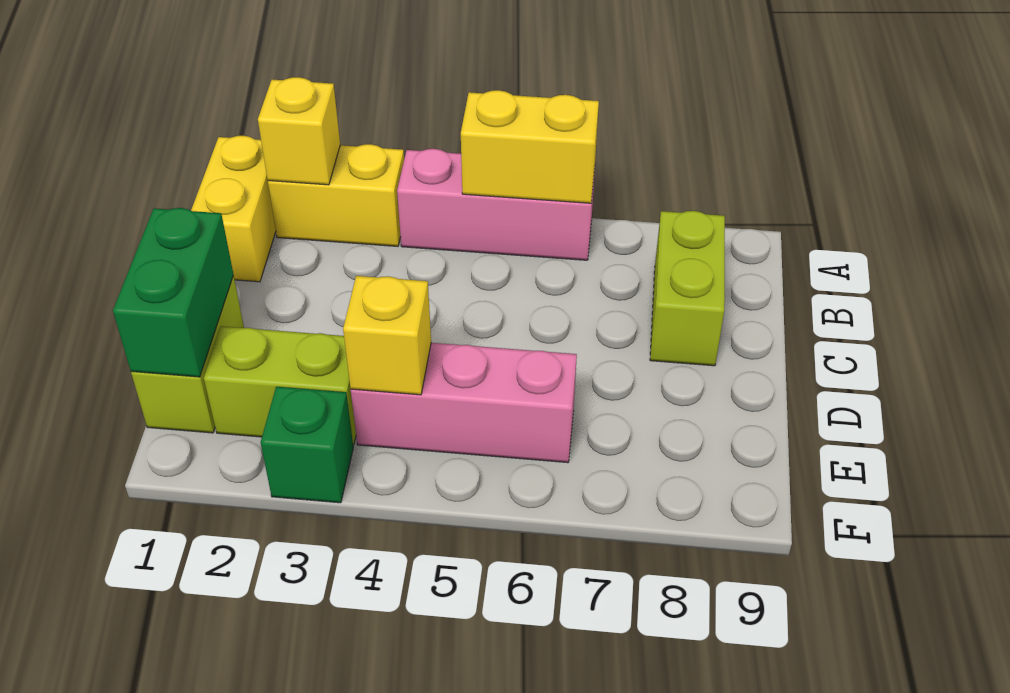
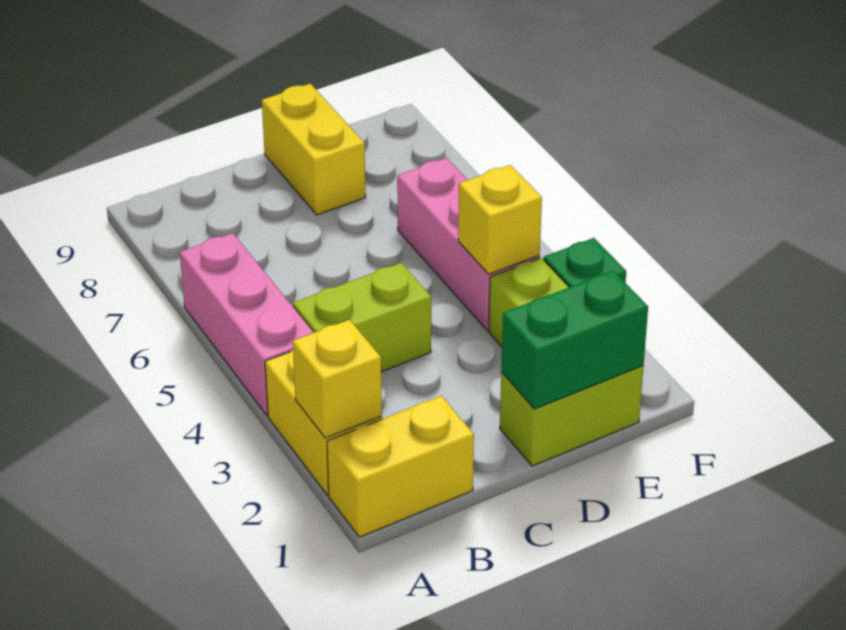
yellow brick A5:A6 level 2 -> yellow brick D8:D9 level 1
lime brick B8:C8 level 1 -> lime brick B4:C4 level 1

